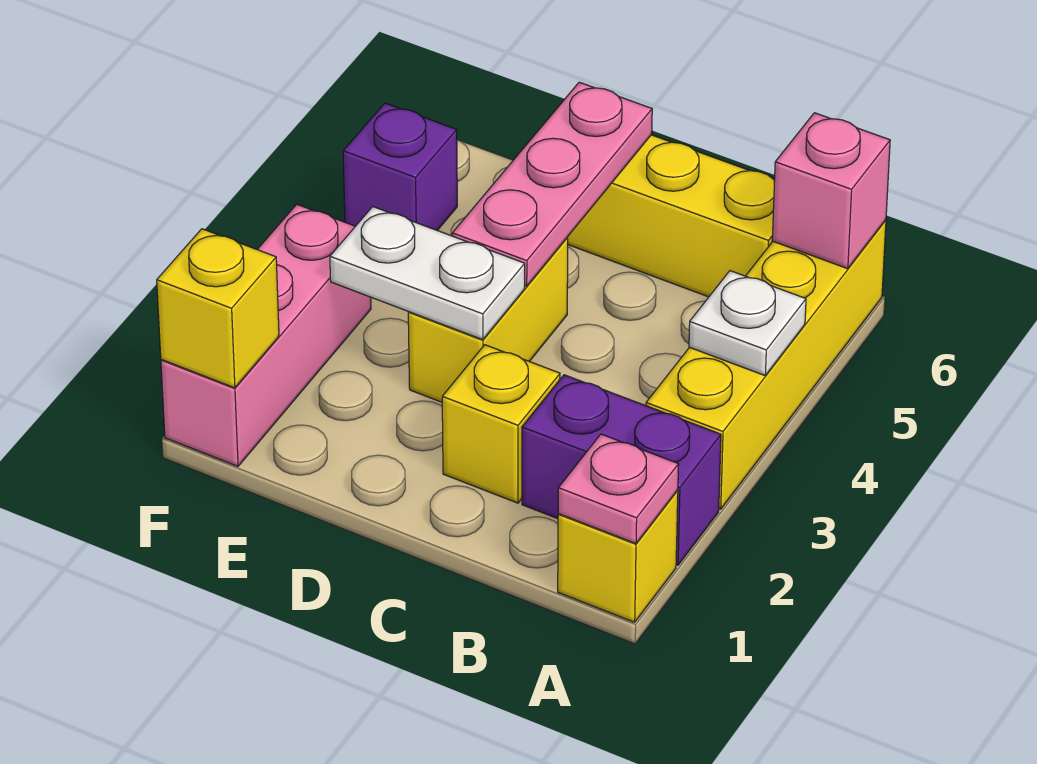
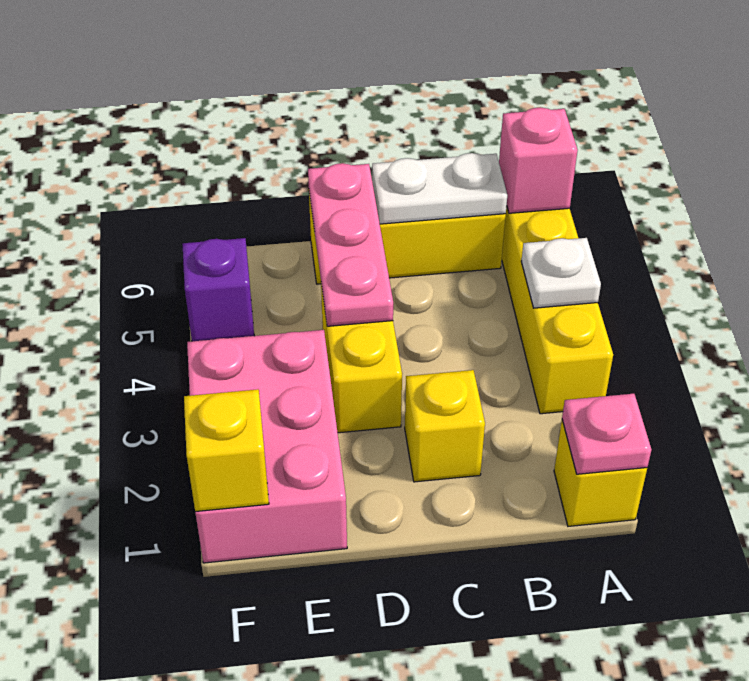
purple brick A2:B2 level 1 -> none
white plate D3:E3 level 2 -> white plate B6:C6 level 2
pink brick F1:F3 level 1 -> pink brick E1:F3 level 1

